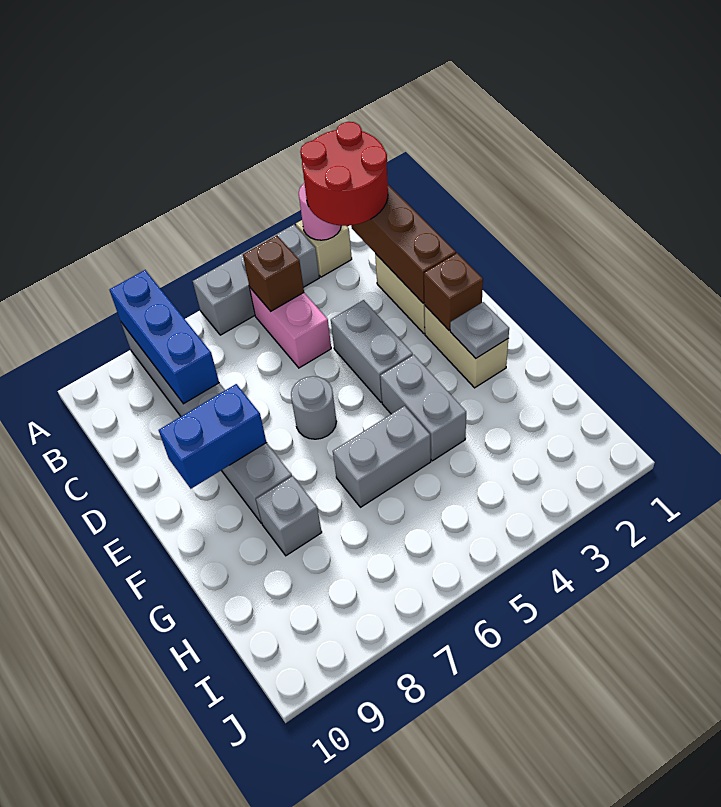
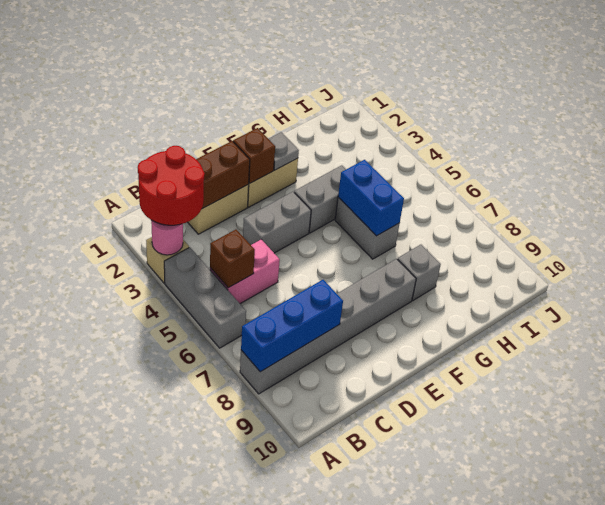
grey round brick E6 level 1 -> none
blue brick E8:E9 level 2 -> blue brick G5:G6 level 2

